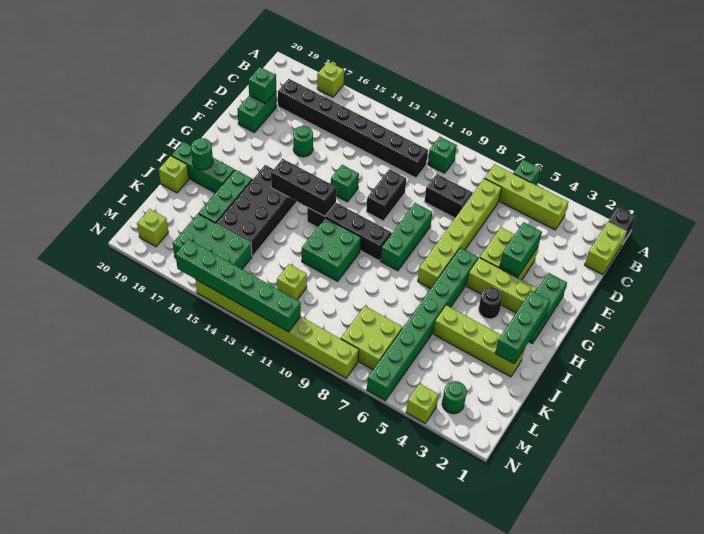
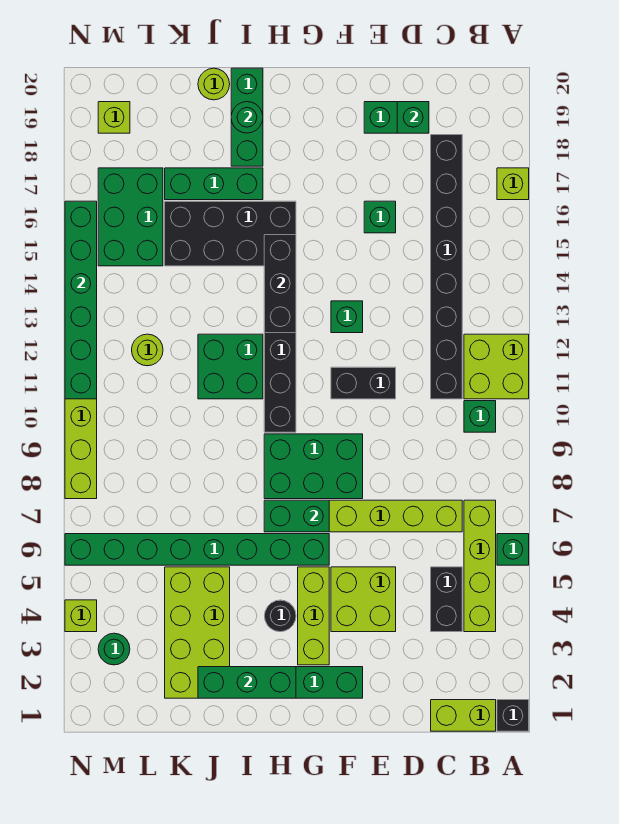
black brick D8:D9 level 1 -> black brick C4:C5 level 1
green brick E4:F4 level 2 -> green brick G7:H7 level 2
green round brick E16 level 1 -> green brick E16 level 1
green brick F9:H9 level 1 -> green brick F8:H9 level 1
lime brick J2:J5 level 1 -> lime brick J2:K5 level 1
lime brick J20 level 1 -> lime round brick J20 level 1
lime brick L7:M8 level 1 -> lime brick A11:B12 level 1
lime brick L12 level 1 -> lime round brick L12 level 1

